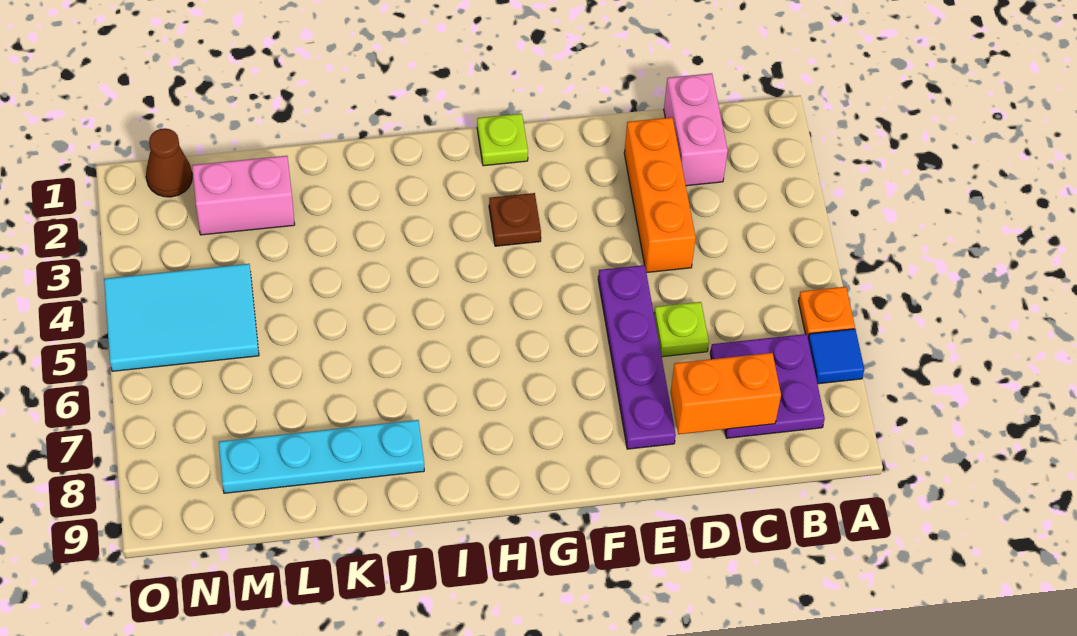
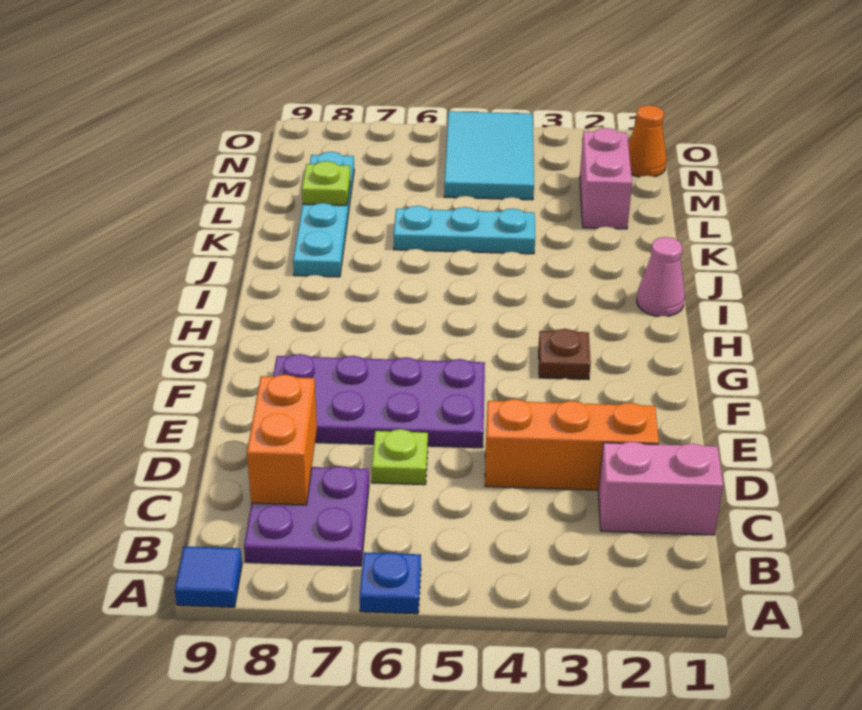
orange plate A6 level 1 -> blue plate A6 level 1
blue tile A7 level 1 -> blue tile A9 level 1
purple plate E5:E8 level 1 -> purple plate E5:F8 level 1
lime plate G1 level 1 -> lime plate L8 level 2
none -> pink cone I1 level 1
none -> cyan plate K4:K6 level 1
brown cone N1 level 1 -> orange cone N1 level 1

